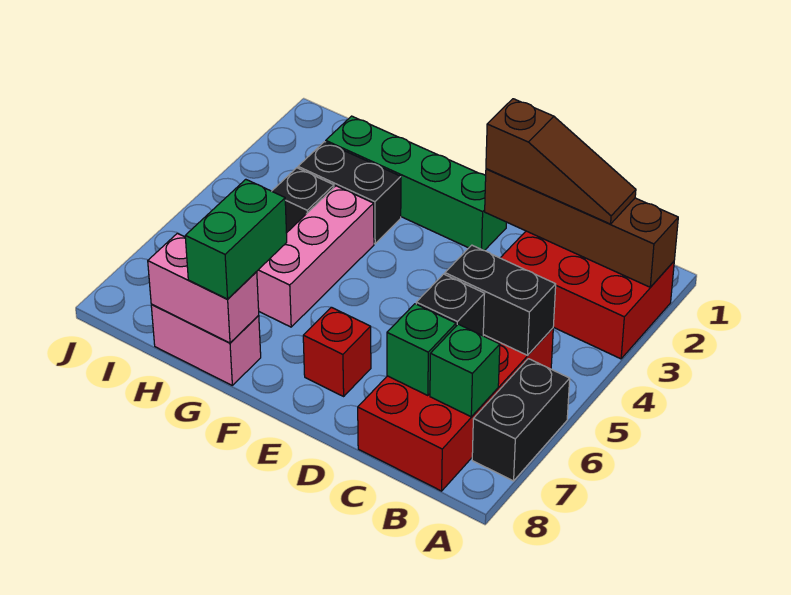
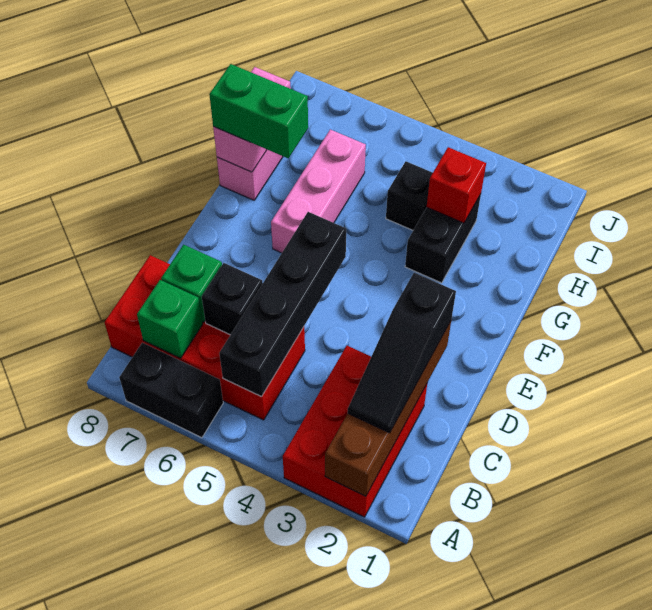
brown slope B2:D2 level 3 top D -> black slope B2:D2 level 3 top D
black brick B5:C5 level 2 -> black brick B5:E5 level 2
green brick E2:H2 level 1 -> none
red brick E7 level 1 -> red brick H3 level 2
pink brick G4:G6 level 1 -> pink brick F6:H6 level 1

